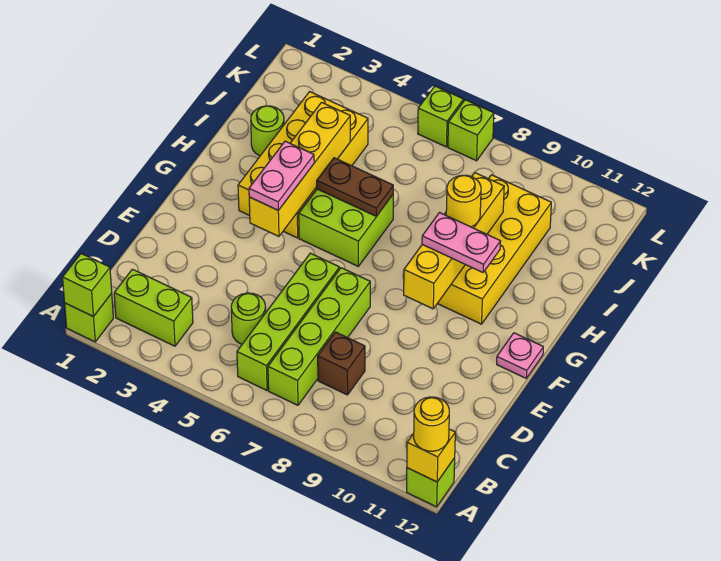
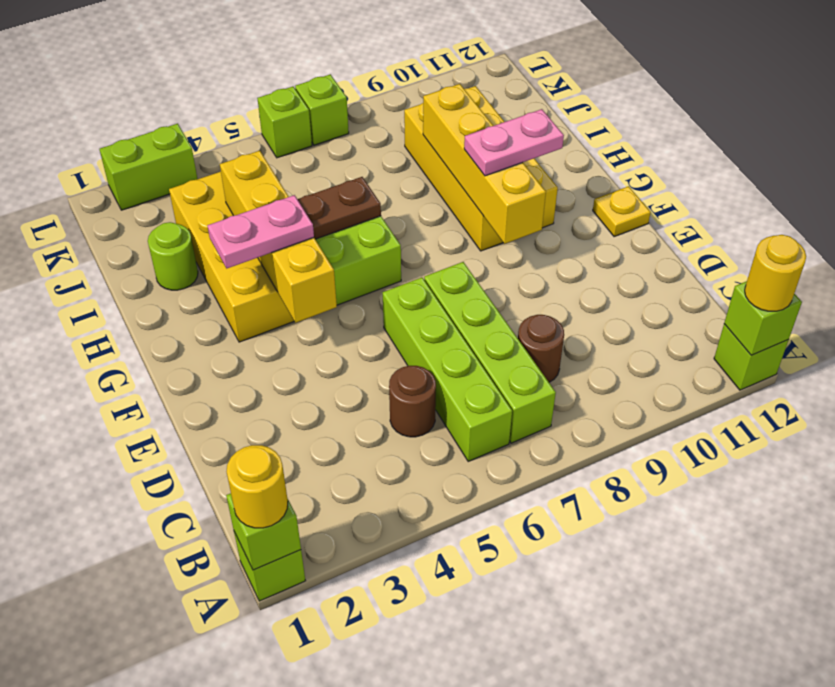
yellow brick A12 level 2 -> lime brick A12 level 2
lime brick B2:B3 level 1 -> lime brick L2:L3 level 1
lime round brick C5 level 1 -> brown round brick C5 level 1
brown brick C8 level 1 -> brown round brick C8 level 1
pink plate F4:G4 level 3 -> pink plate G3:G4 level 3
pink plate F12 level 1 -> yellow plate F12 level 1
yellow round brick H9 level 3 -> yellow round brick A1 level 3

